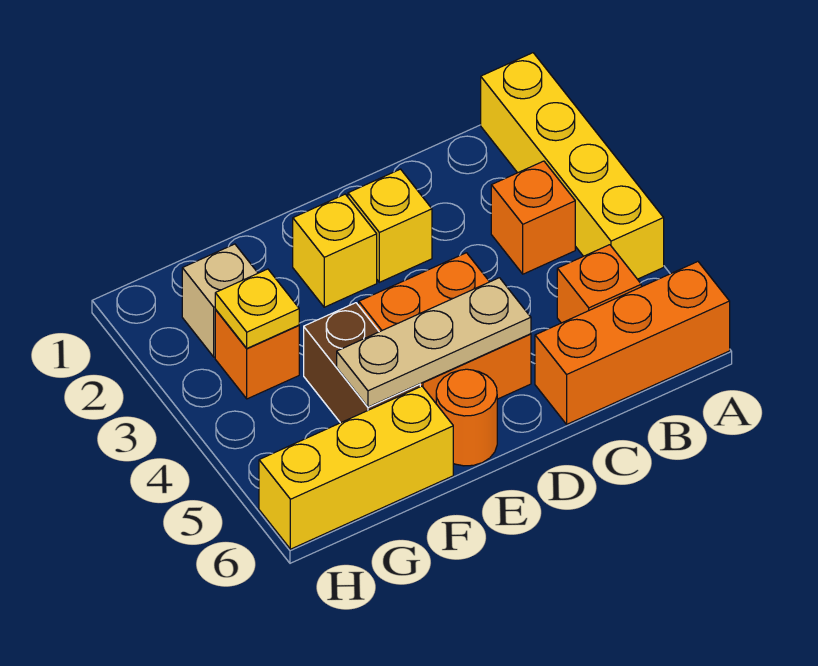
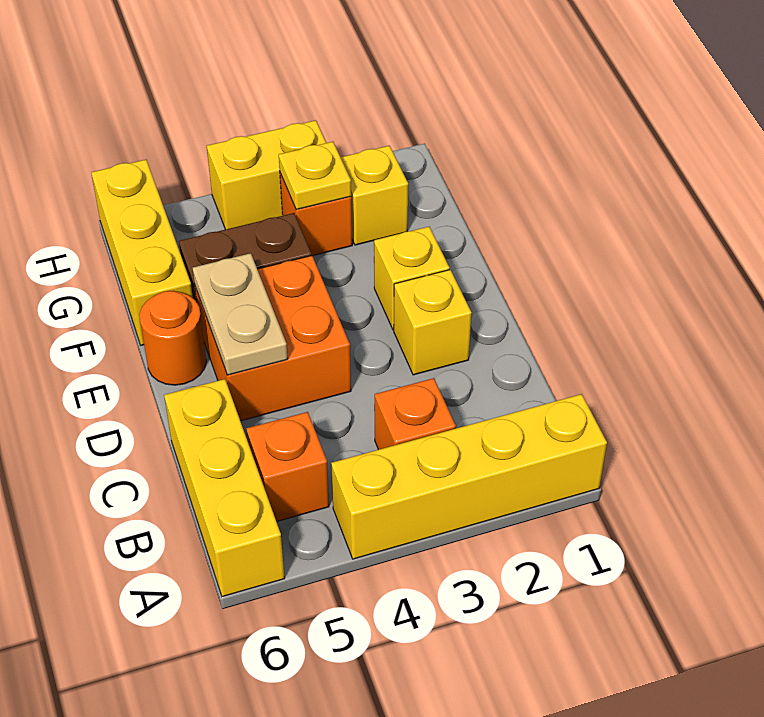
orange brick A6:C6 level 1 -> yellow brick A6:C6 level 1
tan plate D5:F5 level 2 -> tan plate D5:E5 level 2
tan brick G2 level 1 -> yellow brick G2 level 1
none -> yellow brick H3:H4 level 1

